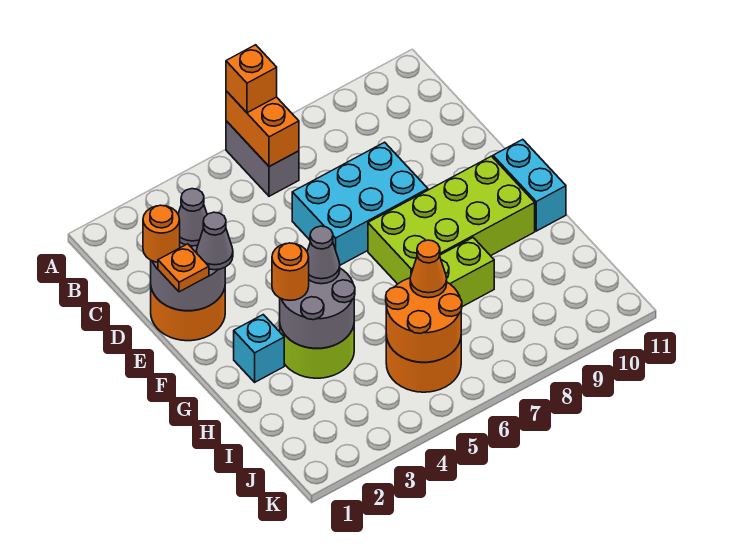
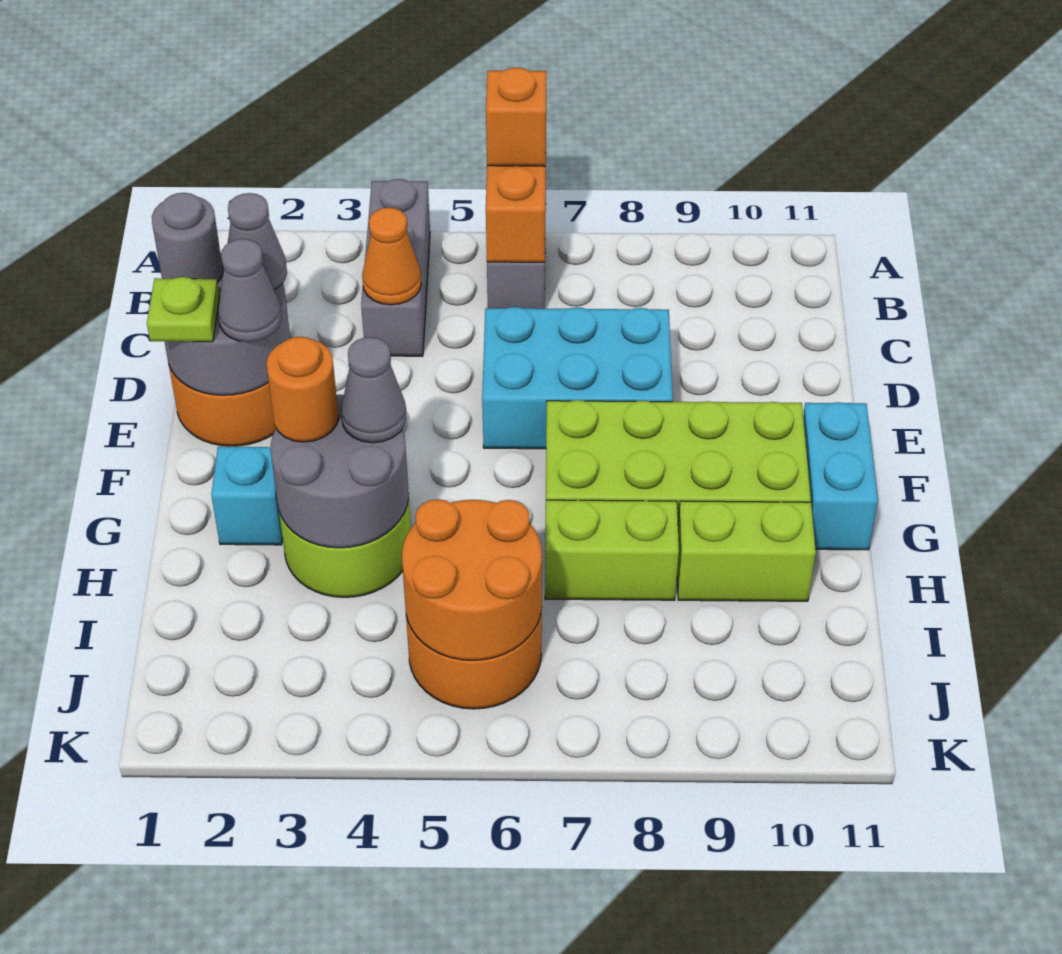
none -> grey brick A4:C4 level 1
orange round brick D1 level 3 -> grey round brick D1 level 3
orange plate E1 level 3 -> lime plate E1 level 3
none -> lime brick H9:H10 level 1
orange cone I6 level 3 -> orange cone C4 level 2

